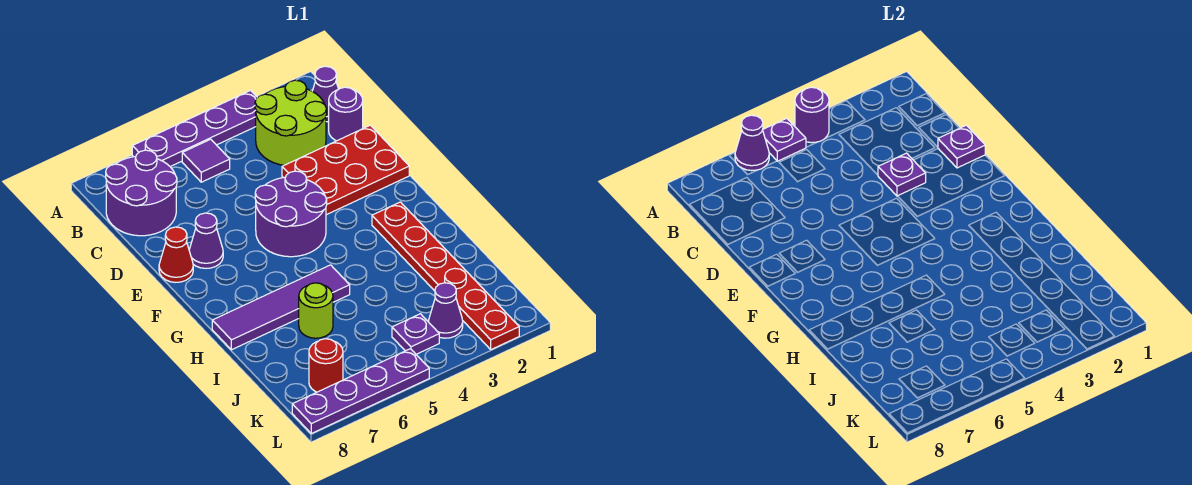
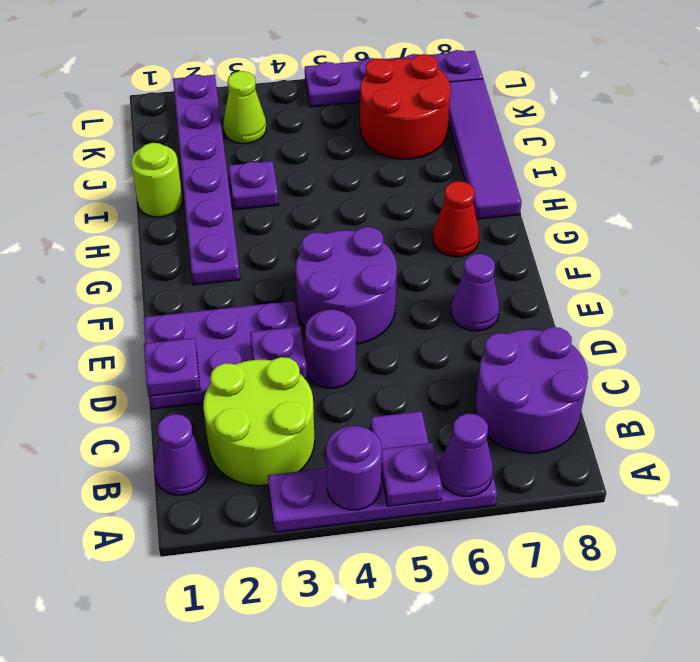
purple round brick C1 level 1 -> purple round brick D4 level 1
red plate D1:E3 level 1 -> purple plate D1:E3 level 1
red cone E8 level 1 -> red cone G7 level 1
red plate G2:L2 level 1 -> purple plate G2:L2 level 1
purple tile H5:H8 level 1 -> purple tile H8:K8 level 1
lime round brick I6 level 1 -> lime round brick I1 level 1
purple cone K3 level 1 -> lime cone K3 level 1
purple plate K4 level 1 -> purple plate I3 level 1
red round brick K7 level 1 -> red round brick J6:K7 level 1

